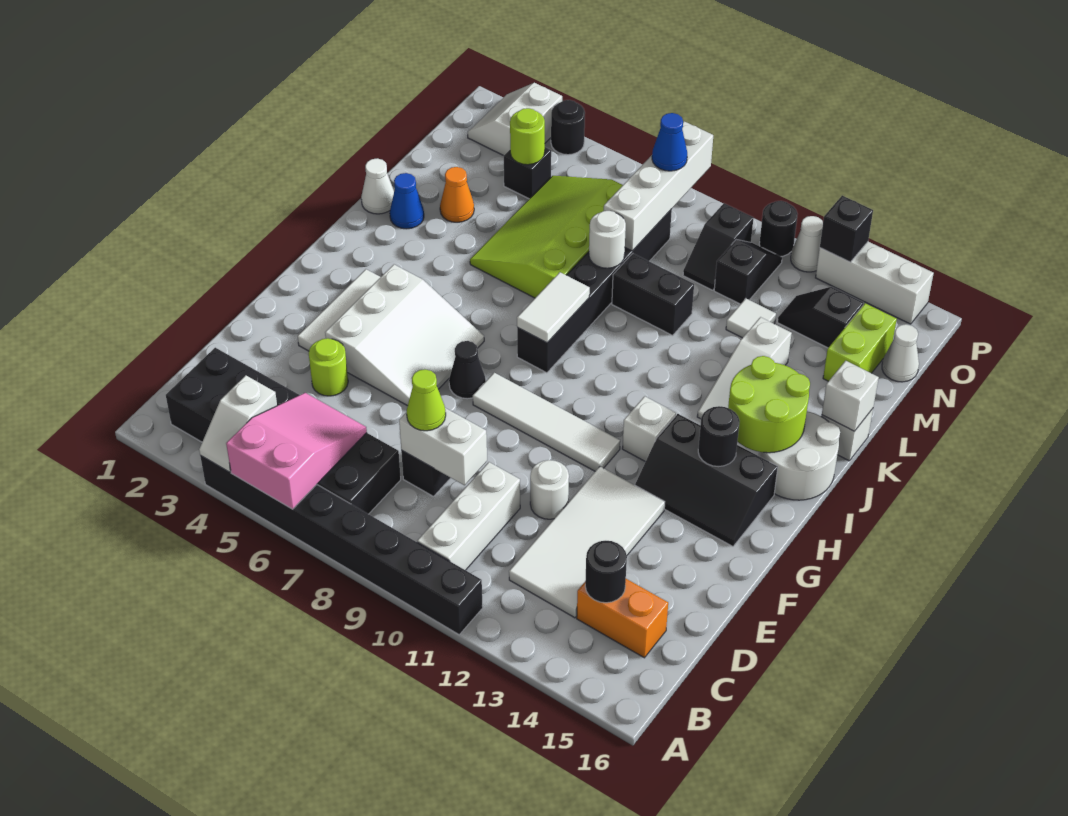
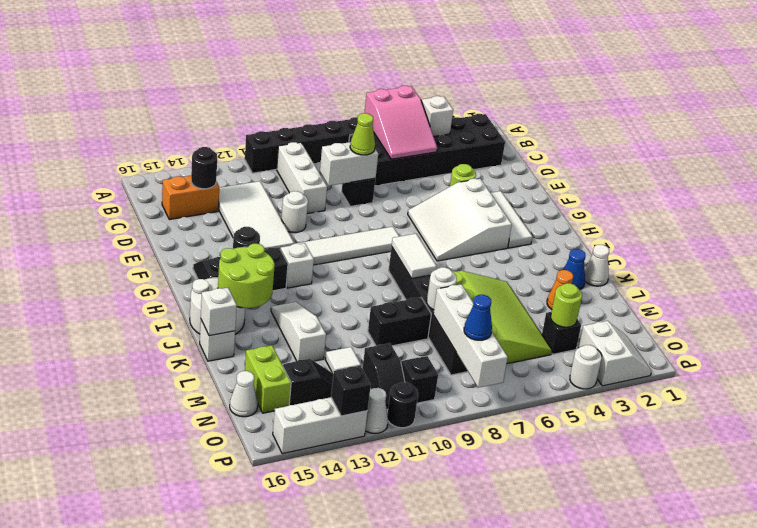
black cone G7 level 1 -> none
black round brick P4 level 1 -> white round brick P4 level 1

